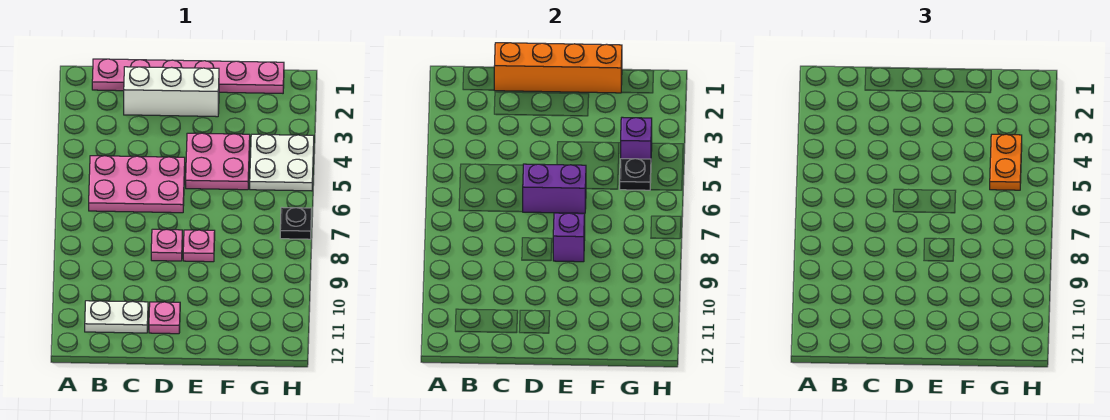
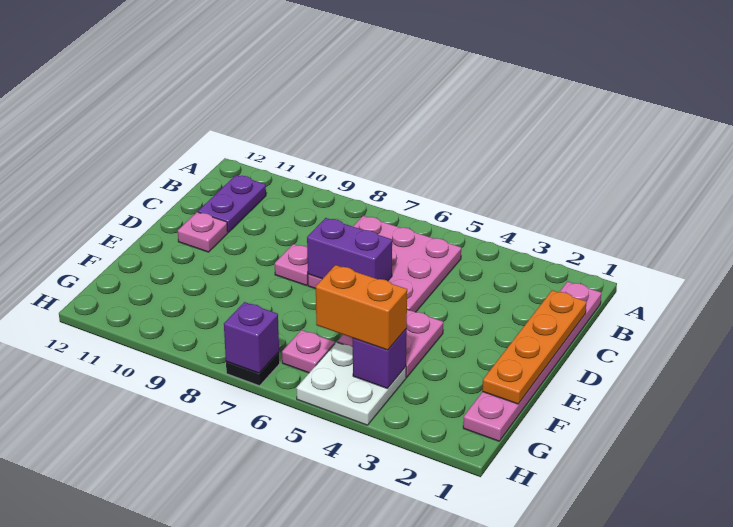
pink plate B5:D6 level 1 -> pink plate B5:D7 level 1
white plate B11:C11 level 1 -> purple plate B11:C11 level 1
orange brick C1:F1 level 2 -> orange plate C1:F1 level 2
white brick C2:E2 level 1 -> none
purple brick D6:E6 level 2 -> purple brick D6:D7 level 2
pink plate E8 level 1 -> pink plate G6 level 1
purple brick E8 level 2 -> purple brick H7 level 2
orange plate G4:G5 level 3 -> orange brick G4:G5 level 3
black plate G5 level 2 -> none

